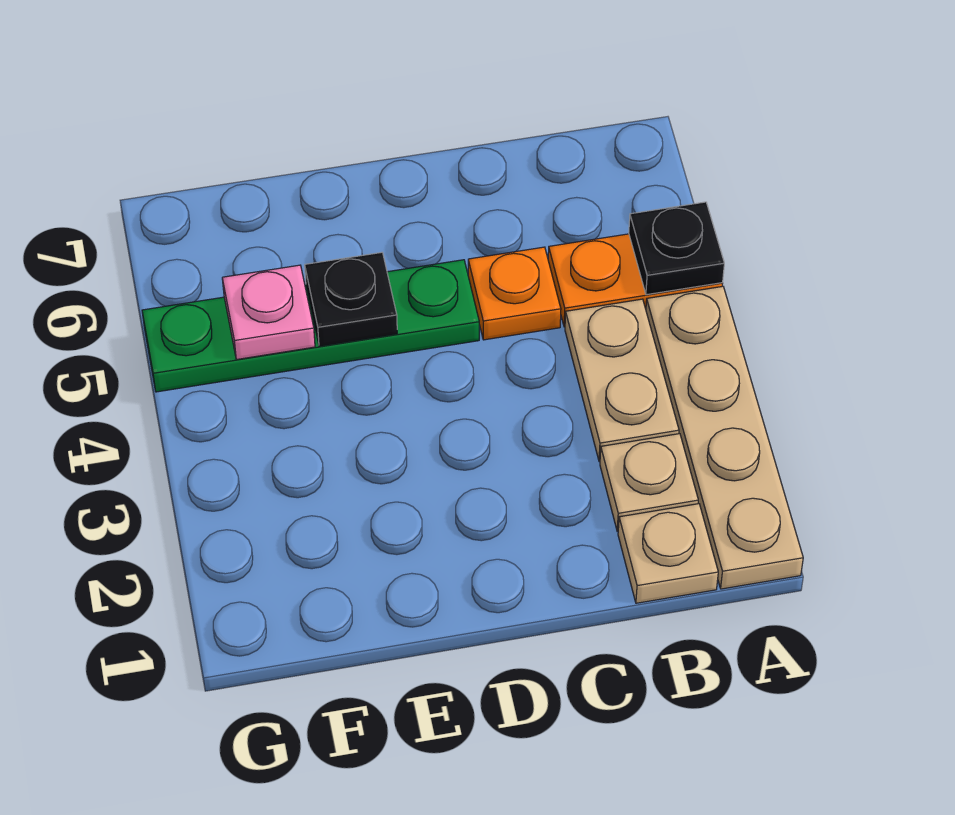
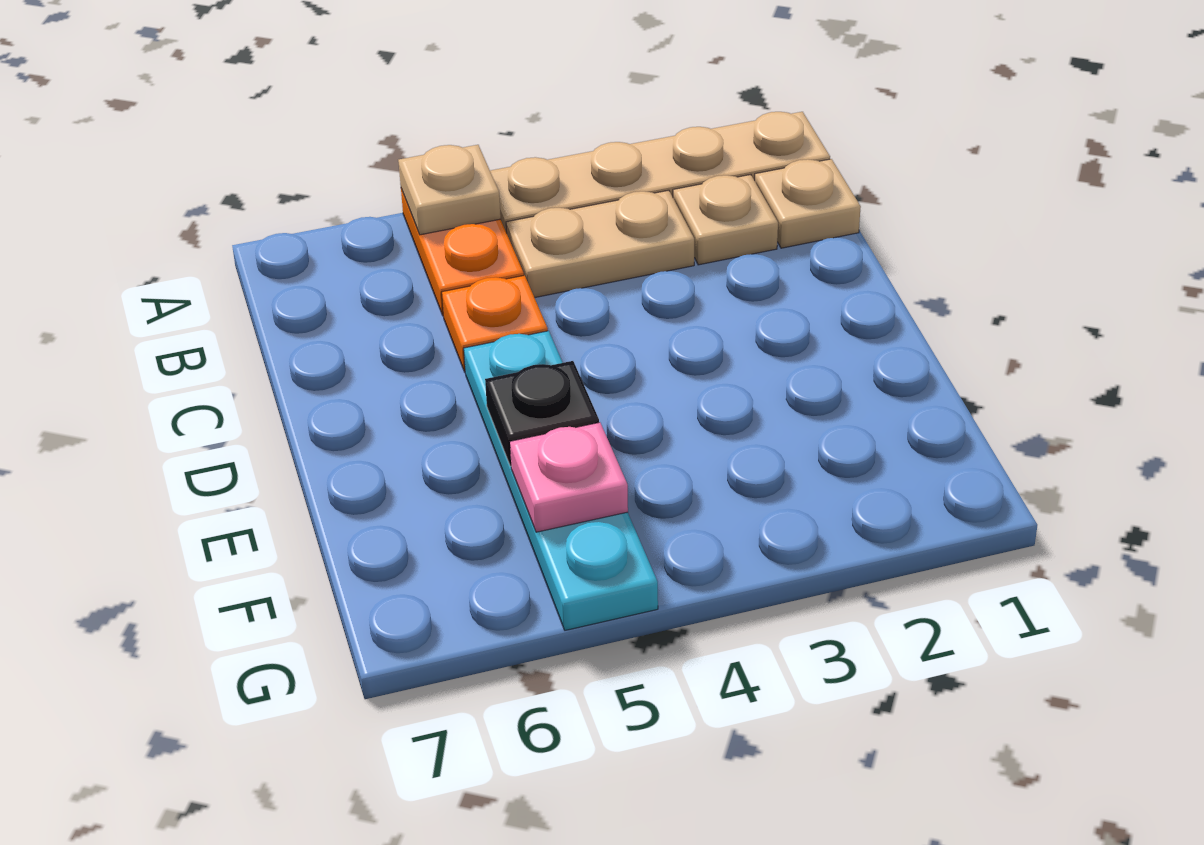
black plate A5 level 2 -> tan plate A5 level 2
green plate D5:G5 level 1 -> cyan plate D5:G5 level 1

